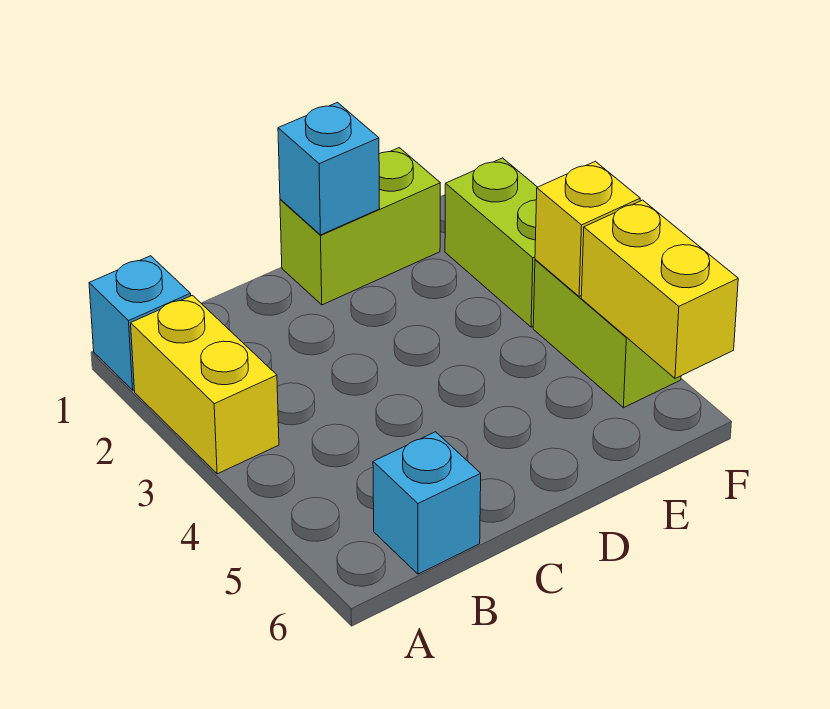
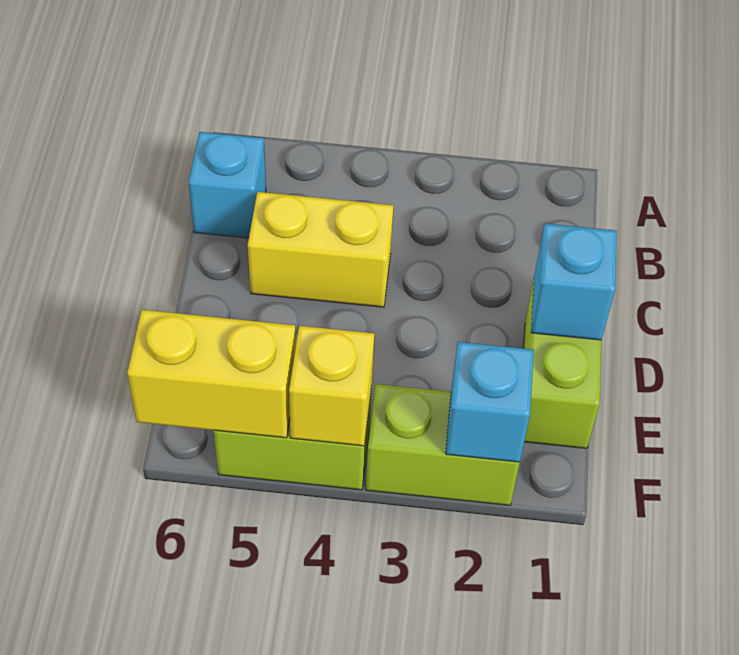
cyan brick A1 level 1 -> cyan brick F2 level 2
yellow brick A2:A3 level 1 -> yellow brick C4:C5 level 1

